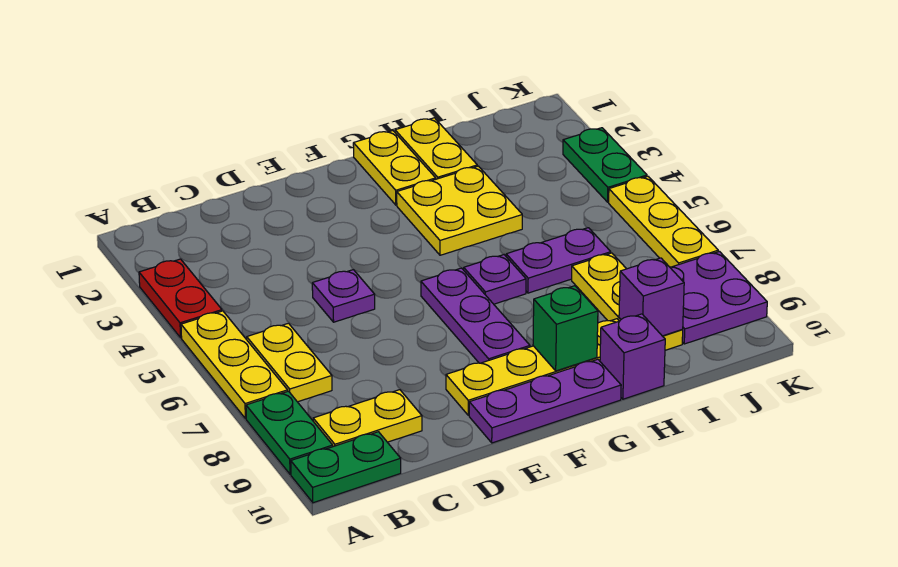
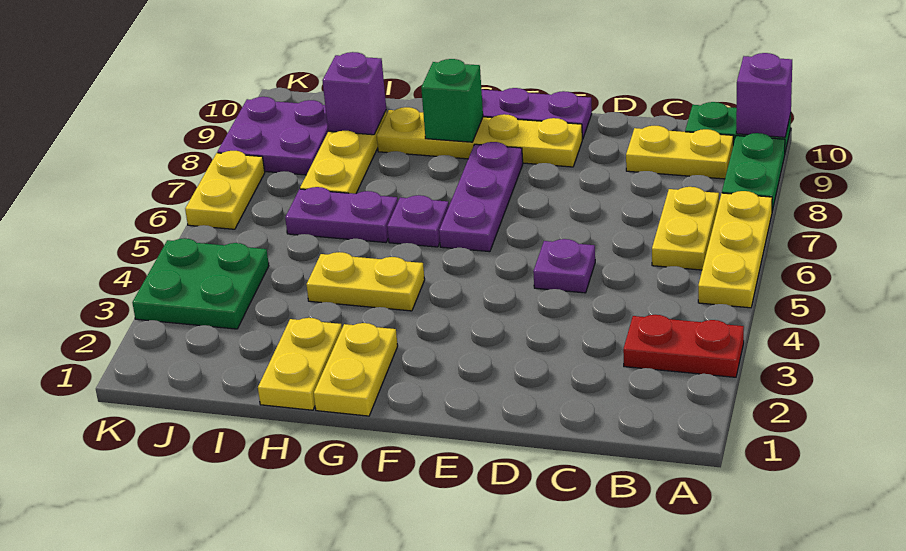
red plate A3:A4 level 1 -> red plate A3:B3 level 1
yellow plate G3:H4 level 1 -> yellow plate G4:H4 level 1
purple brick H10 level 1 -> purple brick A10 level 2
green plate K3:K4 level 1 -> green plate J3:K4 level 1
yellow plate K5:K7 level 1 -> yellow plate K6:K7 level 1

